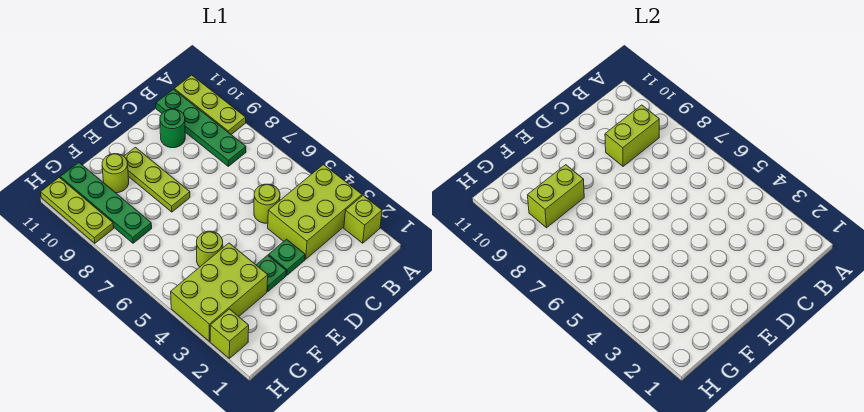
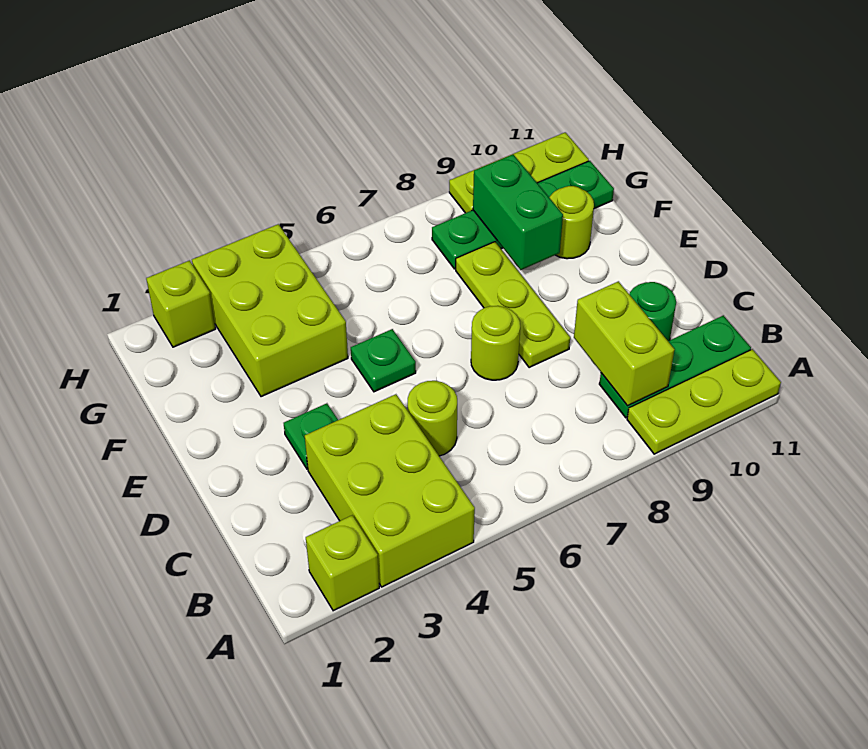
green plate B8:B11 level 1 -> green plate B9:B11 level 1
green plate E3 level 1 -> green plate E5 level 1
lime plate E8:E10 level 1 -> lime plate D8:F8 level 1
lime round brick F5 level 1 -> lime round brick D7 level 1
lime brick F9:G9 level 2 -> green brick F9:G9 level 2

